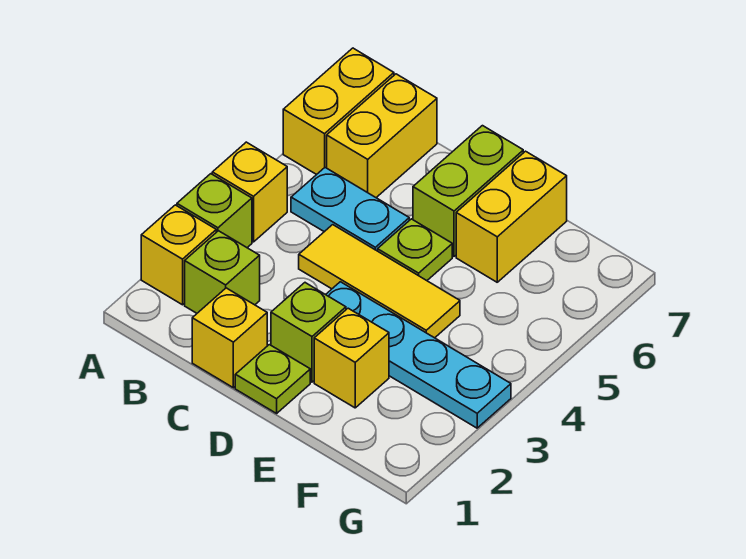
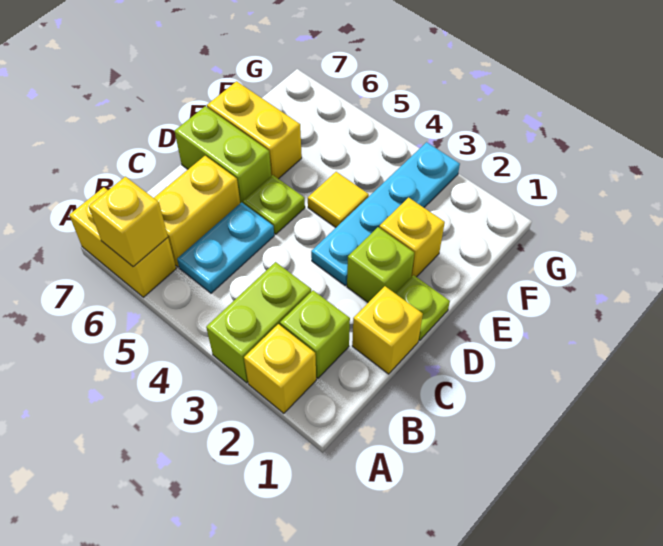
lime brick A3 level 1 -> lime brick A3:B3 level 1
yellow brick A4 level 1 -> yellow brick A6 level 2
yellow brick B6:B7 level 1 -> yellow brick B6:C6 level 1
yellow tile C4:E4 level 1 -> yellow tile E4 level 1

